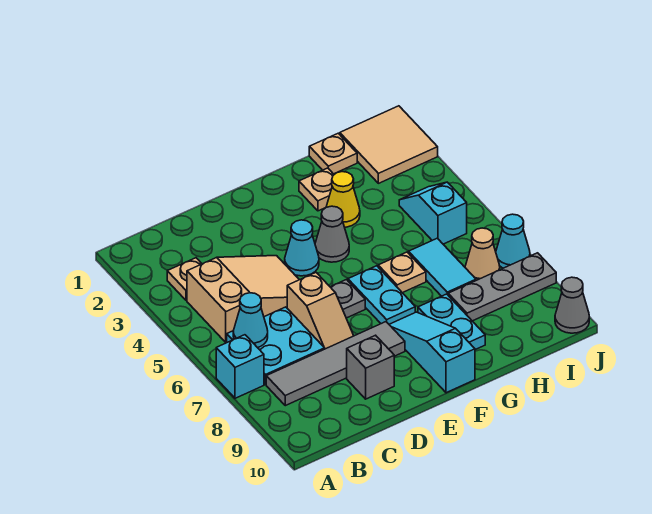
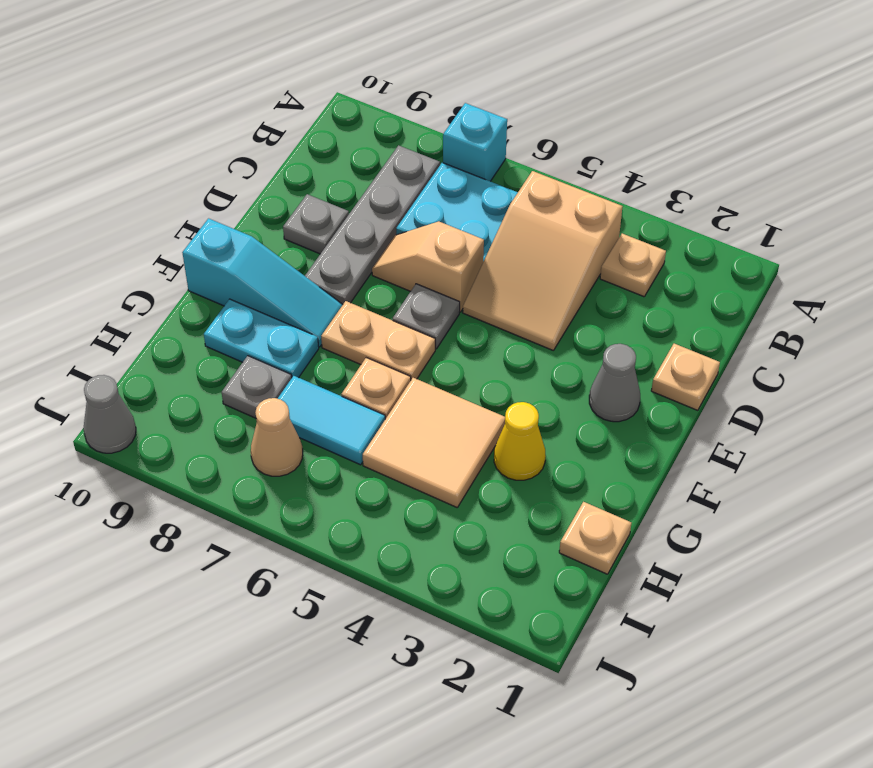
cyan cone B6 level 2 -> none
grey tile B8:E8 level 1 -> grey plate B8:E8 level 1
grey brick D9 level 1 -> grey plate D9 level 1
cyan cone E4 level 1 -> none
grey cone F4 level 1 -> grey cone E2 level 1
cyan plate F6:F7 level 1 -> tan plate F6:F7 level 1
tan plate G2 level 1 -> tan plate D1 level 1
grey plate H8:J8 level 1 -> grey plate H8 level 1
tan tile I1:J2 level 1 -> tan tile G4:H5 level 1
cyan slope I4:I5 level 1 top 5 -> none
cyan cone J7 level 1 -> none

